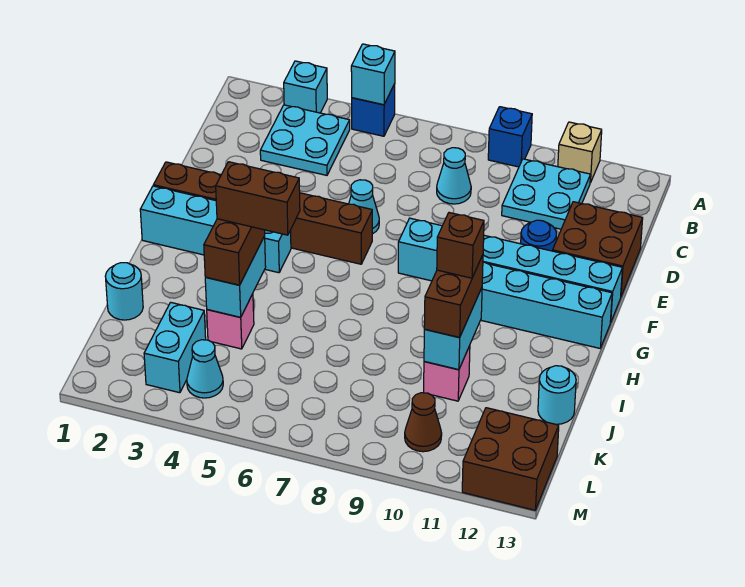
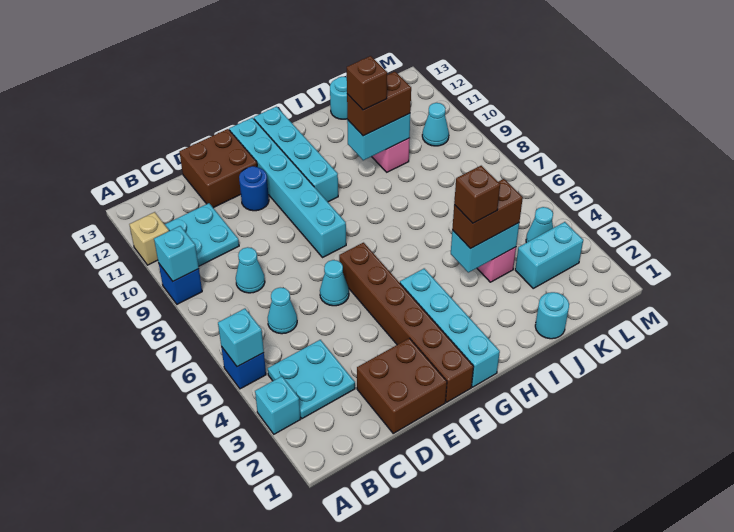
none -> cyan brick A9 level 2
none -> cyan cone C6 level 1
brown brick I4:I5 level 4 -> brown brick I4 level 4
brown cone L10 level 1 -> cyan cone L10 level 1
brown brick L12:M13 level 1 -> brown brick D1:E2 level 1

